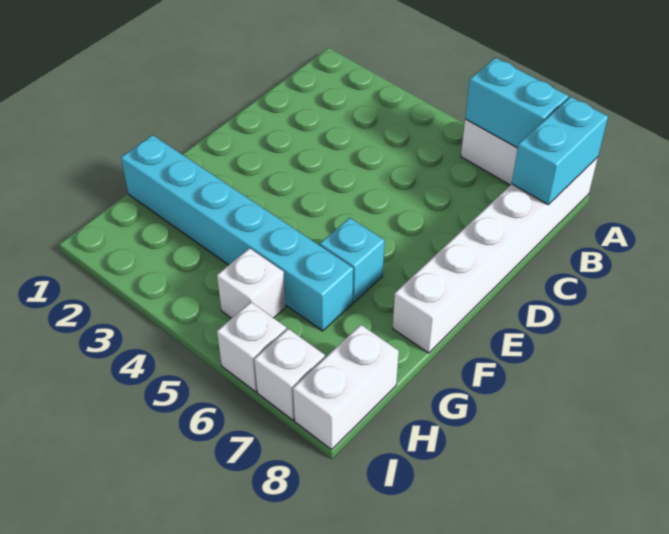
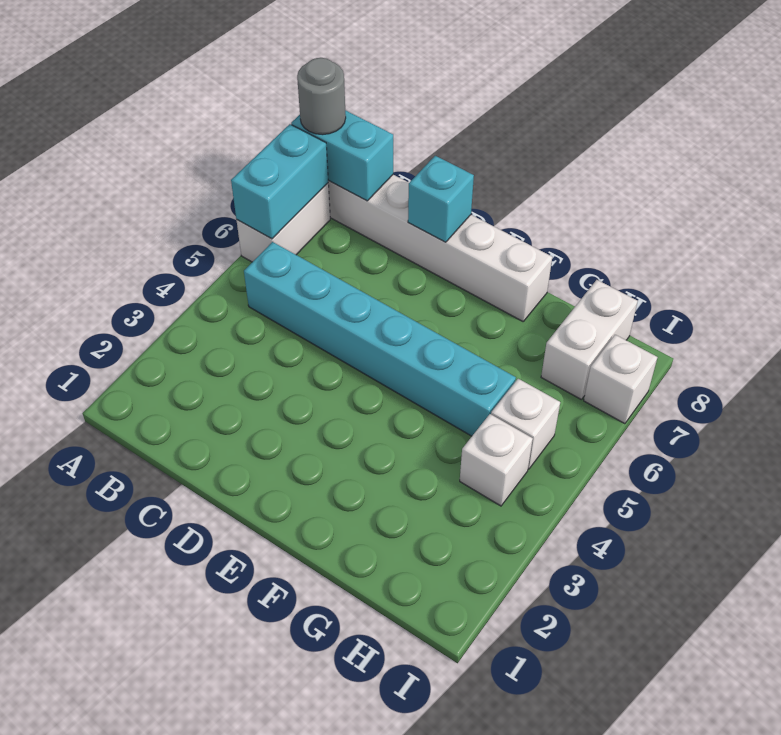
none -> grey round brick A8 level 3
cyan brick F6 level 1 -> cyan brick D8 level 2
cyan brick G1:G6 level 1 -> cyan brick B5:G5 level 1
white brick H8:I8 level 1 -> white brick H7:H8 level 1
white brick I6 level 1 -> white brick H4 level 1

